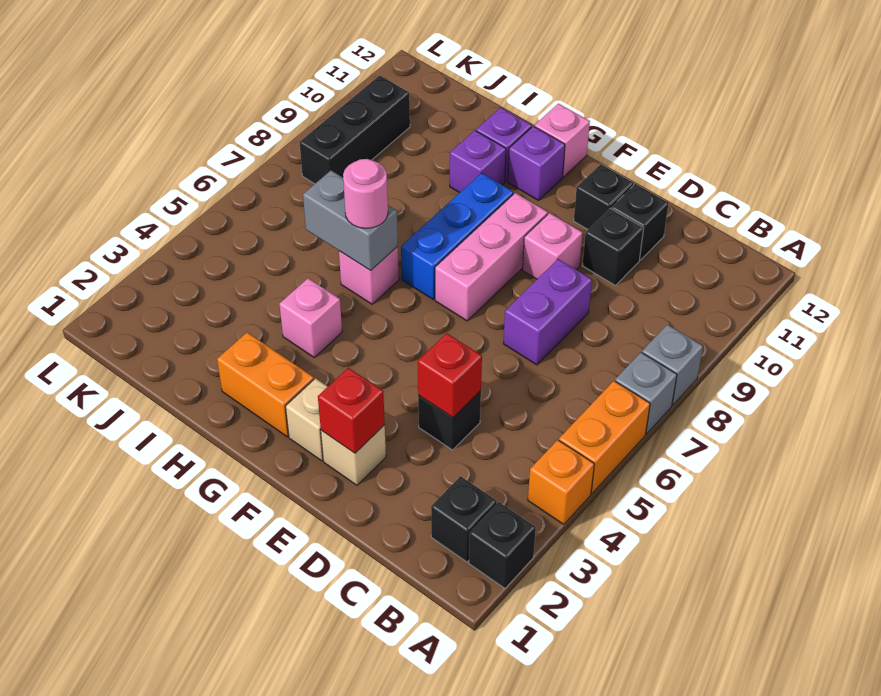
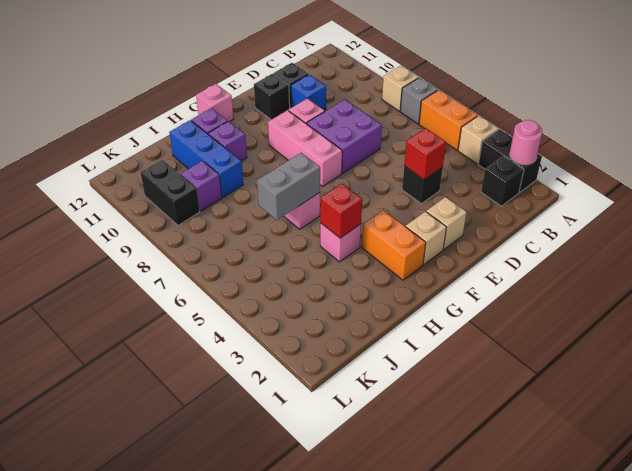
black brick A2 level 1 -> black brick A2:A3 level 1
orange brick A4 level 1 -> tan brick A4 level 1
grey brick A8 level 1 -> tan brick A8 level 1
purple brick D7:D8 level 1 -> purple brick D7:E8 level 1
black brick D10 level 1 -> blue brick D10 level 1
red brick E2 level 2 -> red brick H4 level 2
orange brick G2:H2 level 1 -> orange brick G2:G3 level 1
blue brick G7:G9 level 1 -> blue brick I9:I11 level 1
purple brick G11 level 1 -> purple brick J9 level 1
pink round brick H6 level 3 -> pink round brick A2 level 2
black brick K8:K10 level 1 -> black brick K9:K10 level 1

